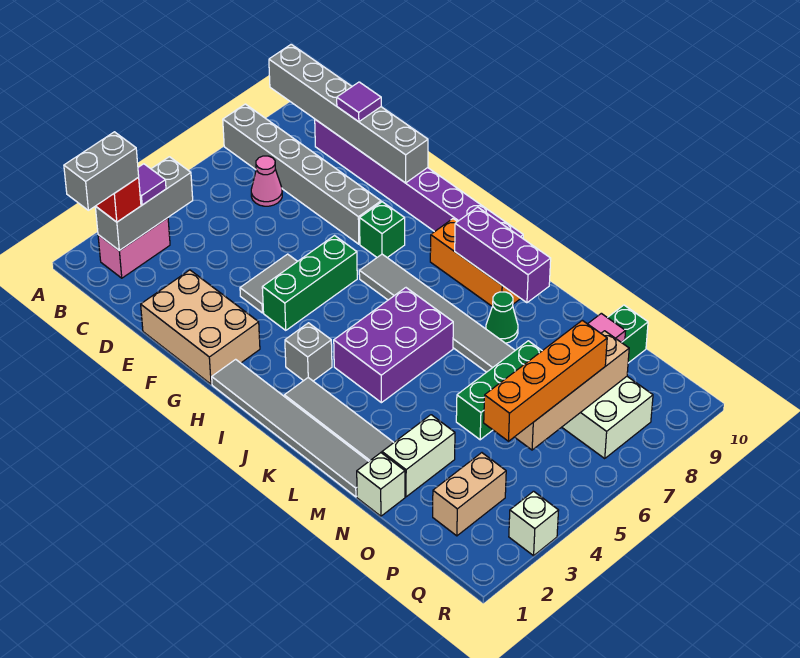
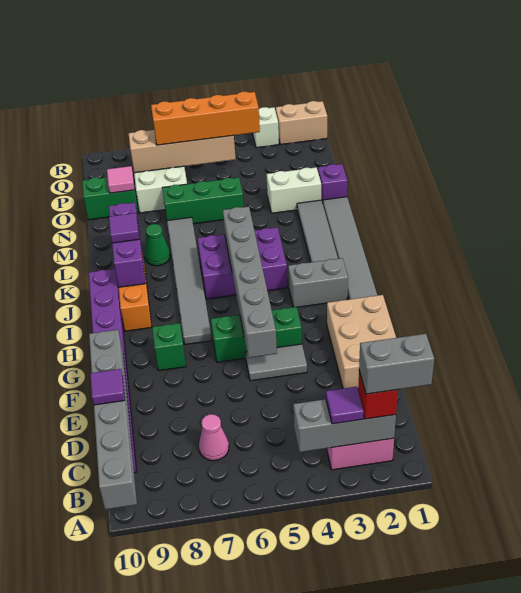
grey brick A8:F8 level 1 -> grey brick F5:K5 level 2
grey brick I3 level 1 -> grey brick I2:I3 level 1
none -> purple tile K9 level 3
white brick N1 level 1 -> purple brick N1 level 1
tan brick P2:P3 level 1 -> tan brick R1:R2 level 1

